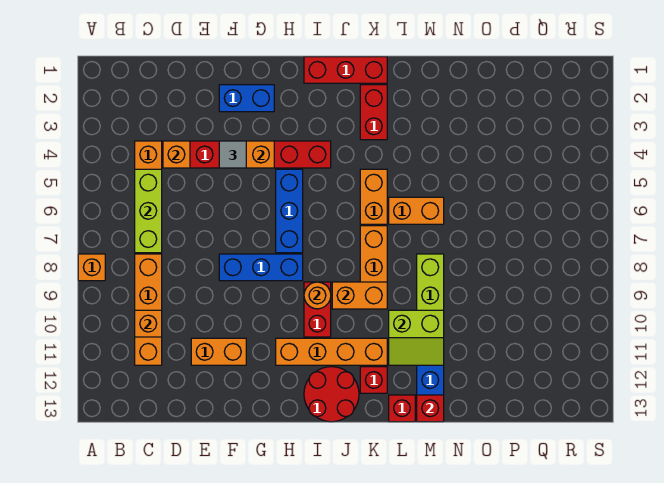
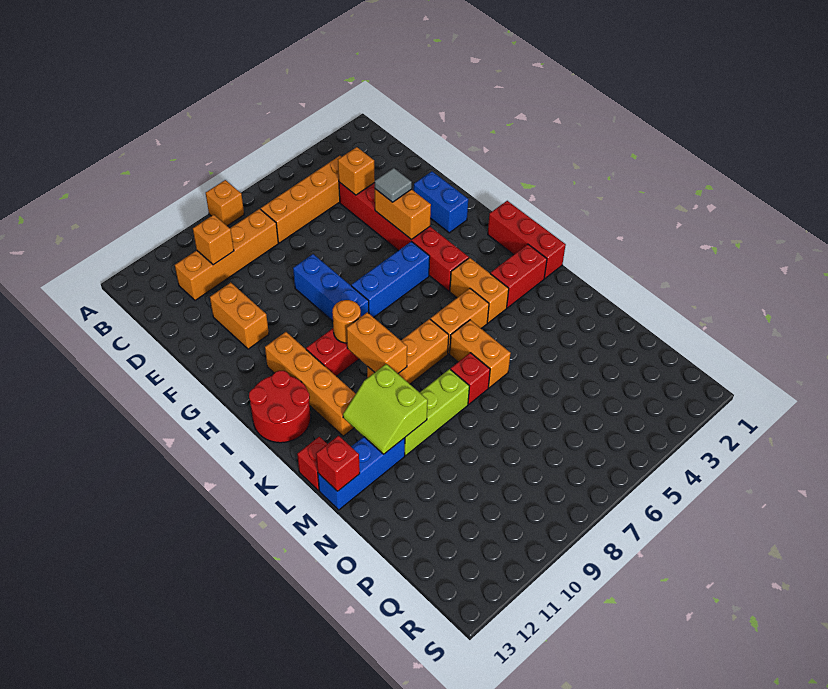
lime brick C5:C7 level 2 -> none
none -> orange brick J4:K4 level 1
red brick K12 level 1 -> red brick M7 level 1

